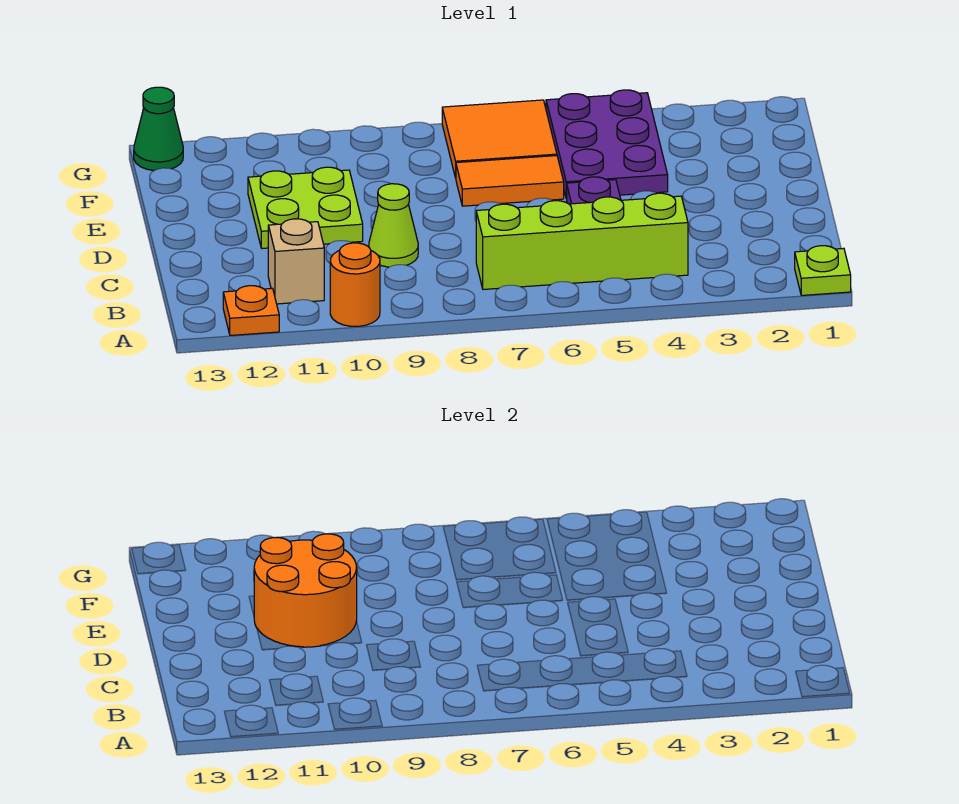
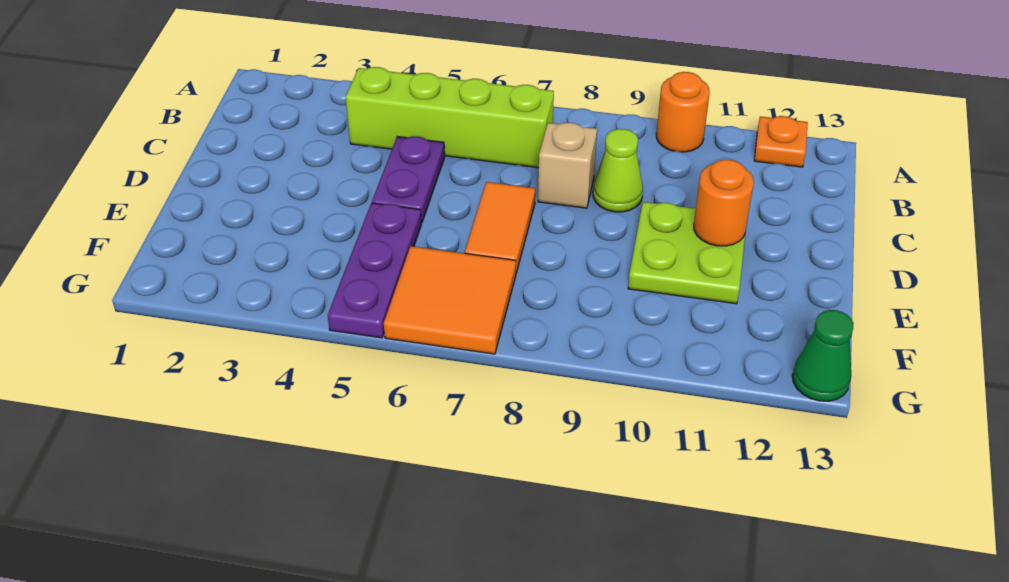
lime plate A1 level 1 -> none
tan brick B11 level 1 -> tan brick C8 level 1
orange round brick D10:E11 level 2 -> orange round brick D11 level 2
purple plate E4:G5 level 1 -> purple plate E5:G5 level 1
orange tile E6:E7 level 1 -> orange tile D7:E7 level 1

